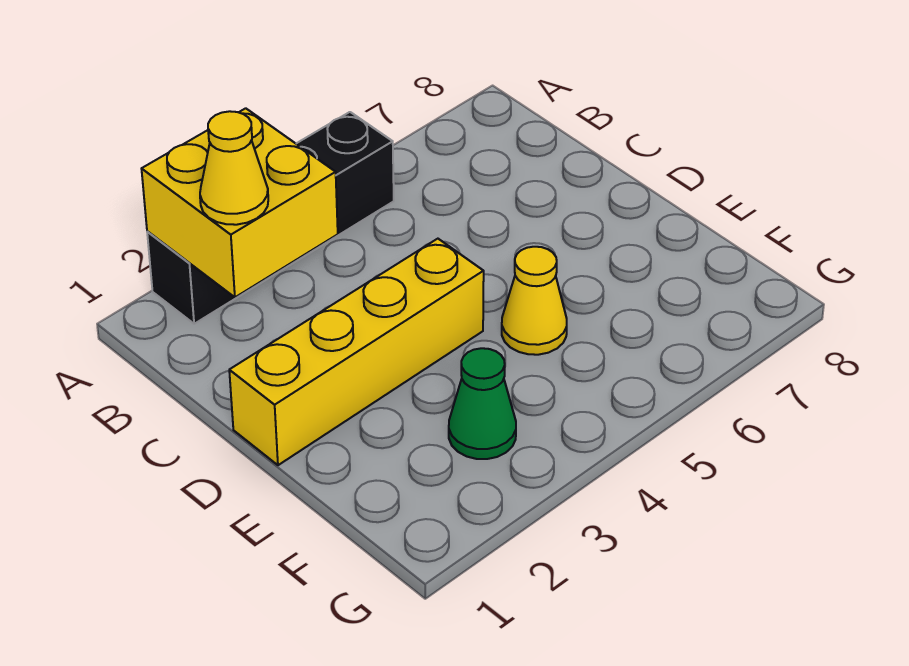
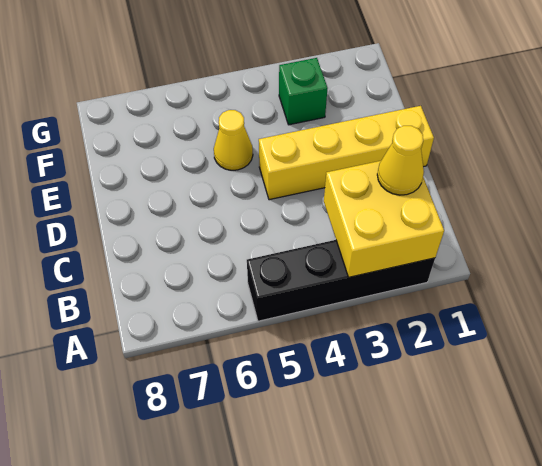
green cone F3 level 1 -> green brick F3 level 1

